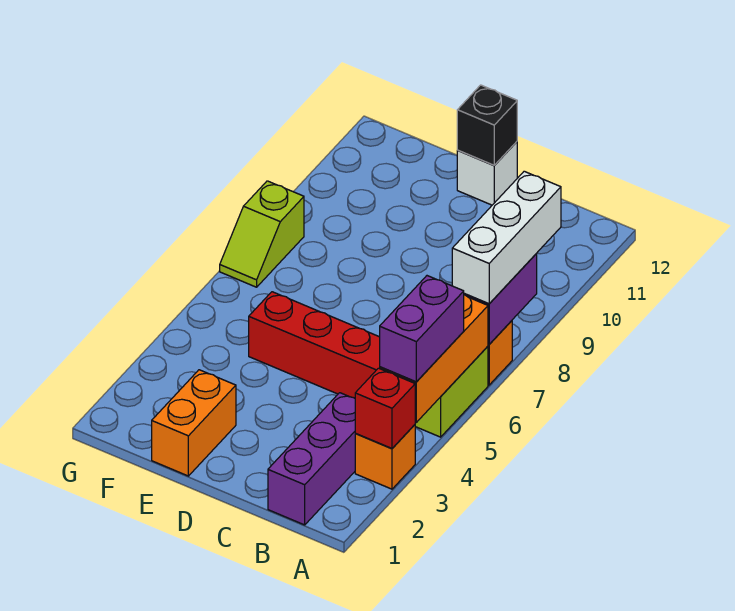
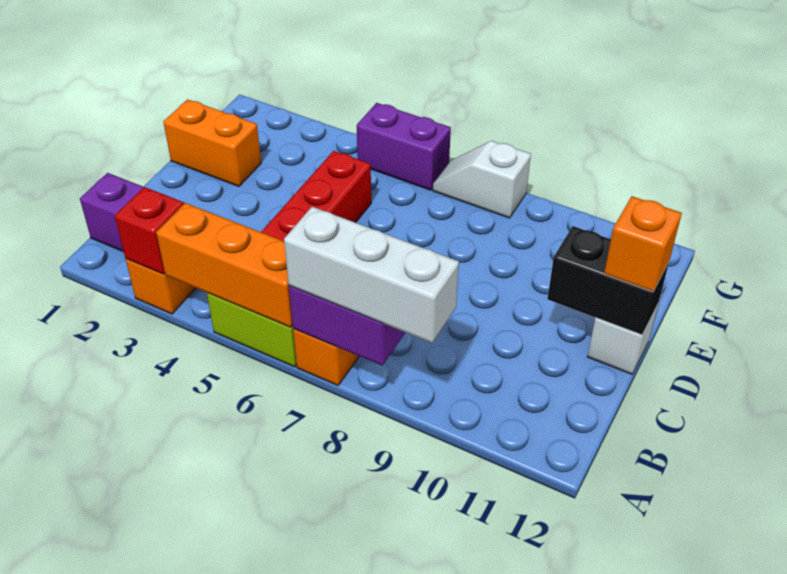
purple brick A4:A5 level 3 -> purple brick G5:G6 level 1
black brick D12 level 2 -> black brick D11:D12 level 2
none -> orange brick D12 level 3
lime slope G7:G8 level 1 top 8 -> white slope G7:G8 level 1 top 8

